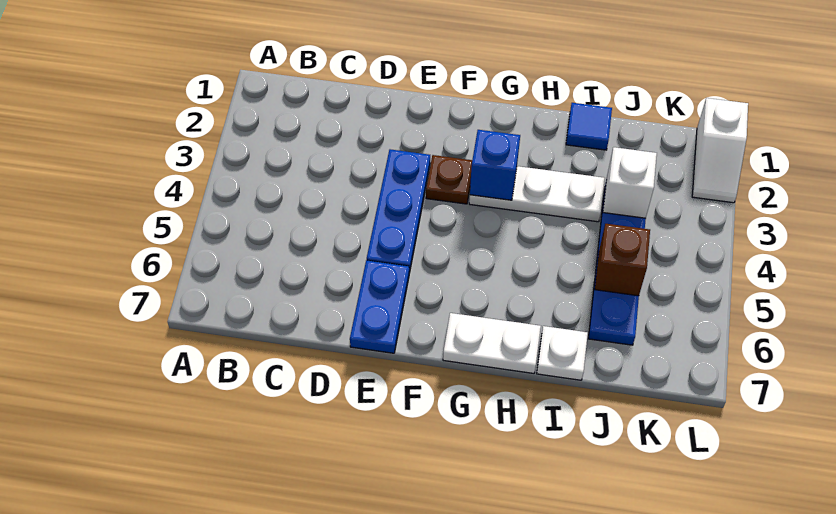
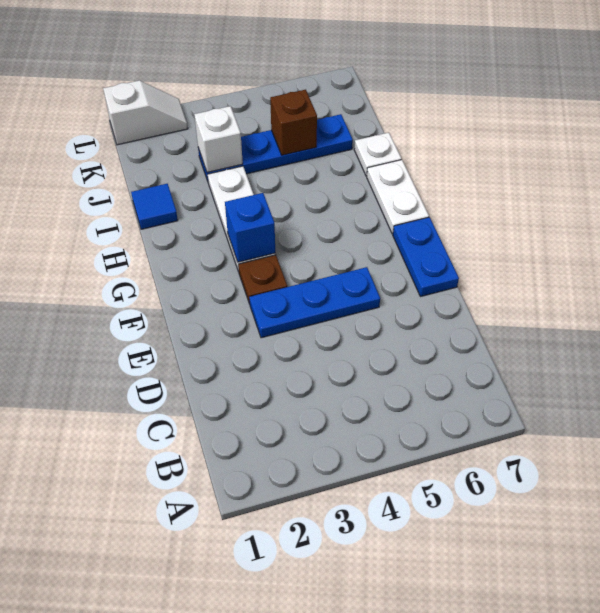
blue plate E6:E7 level 1 -> blue plate E7:F7 level 1

